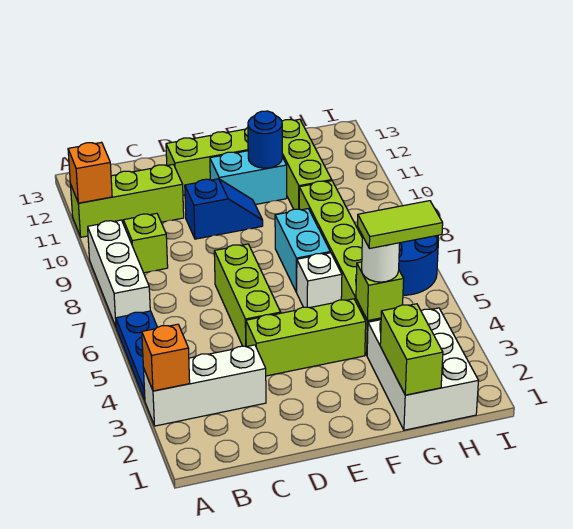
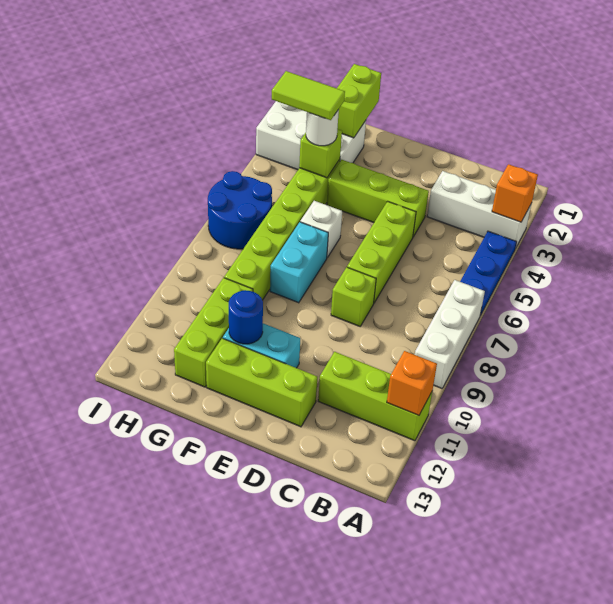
lime brick B9 level 1 -> lime brick D8 level 1
blue slope D10:E10 level 1 top D -> none
white brick G1:H3 level 1 -> white brick G2:I3 level 1

